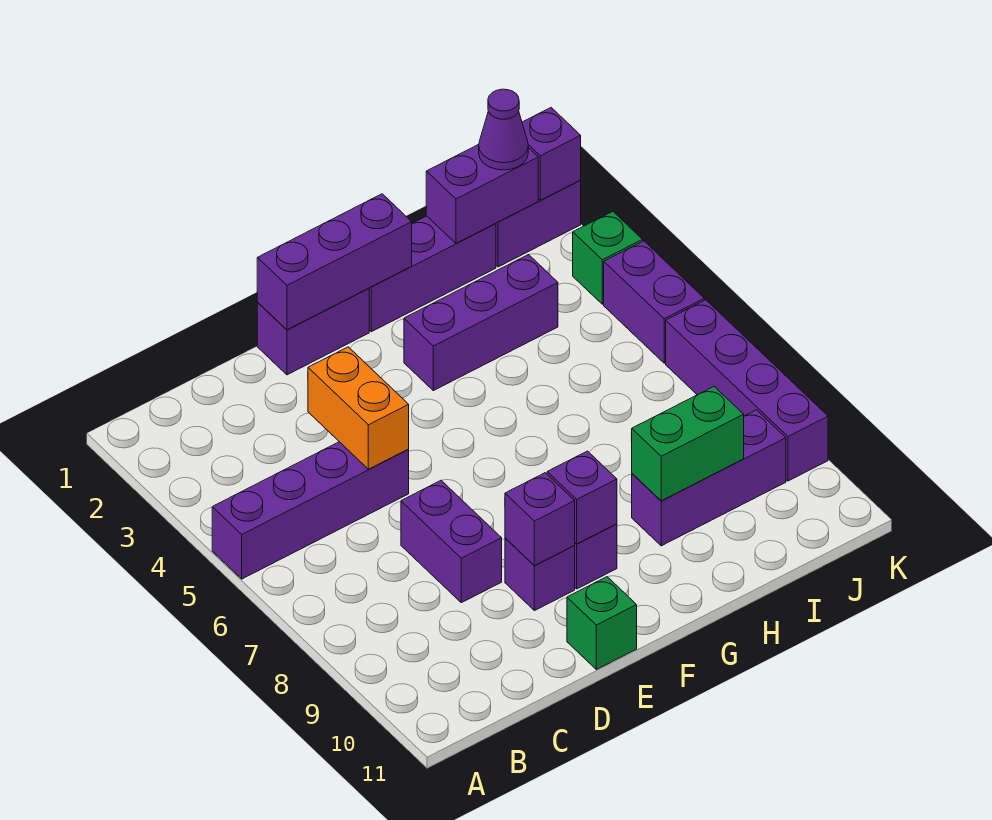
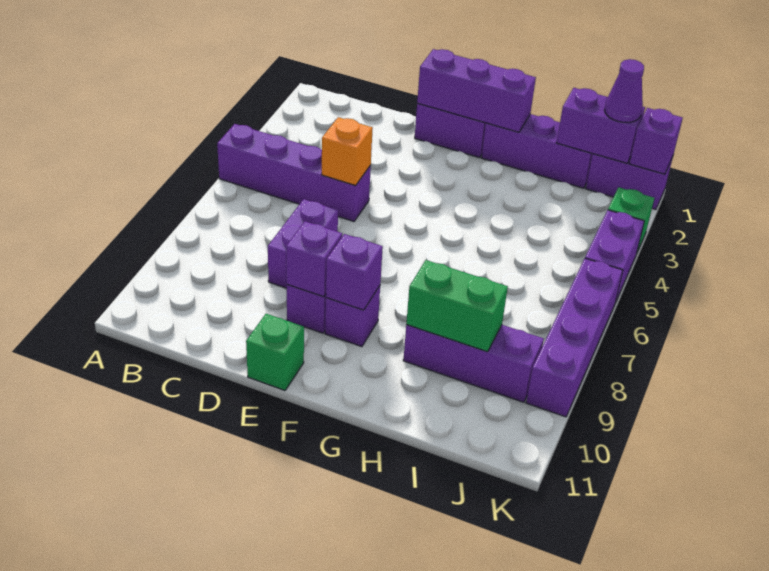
orange brick D4:D5 level 2 -> orange brick D5 level 2
purple brick G3:I3 level 1 -> none

